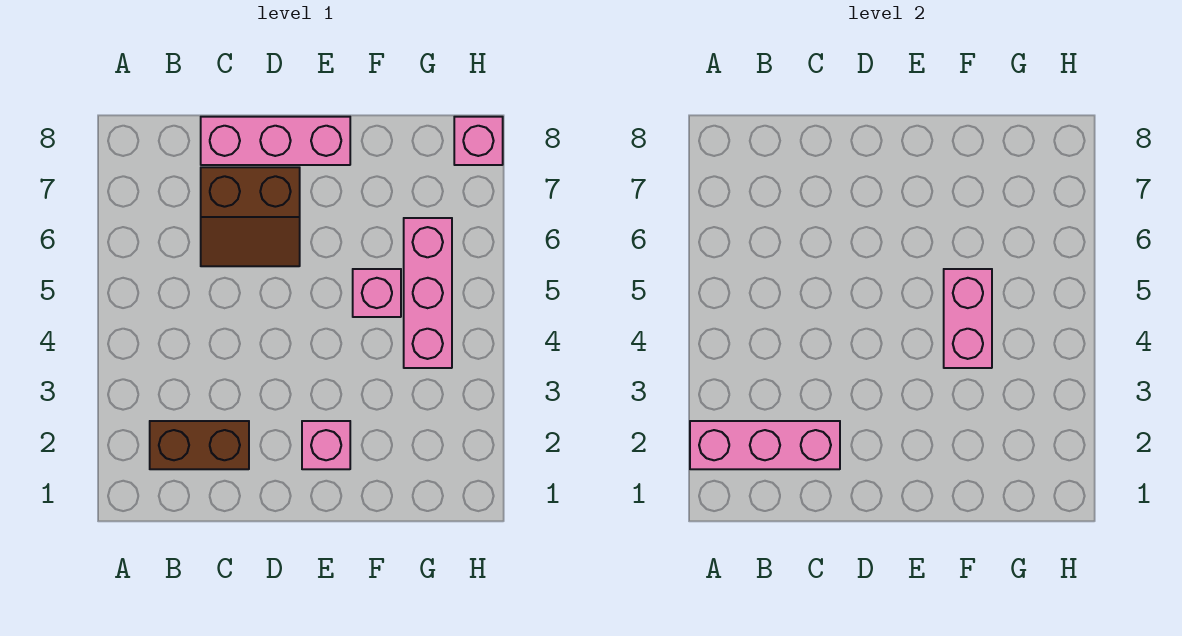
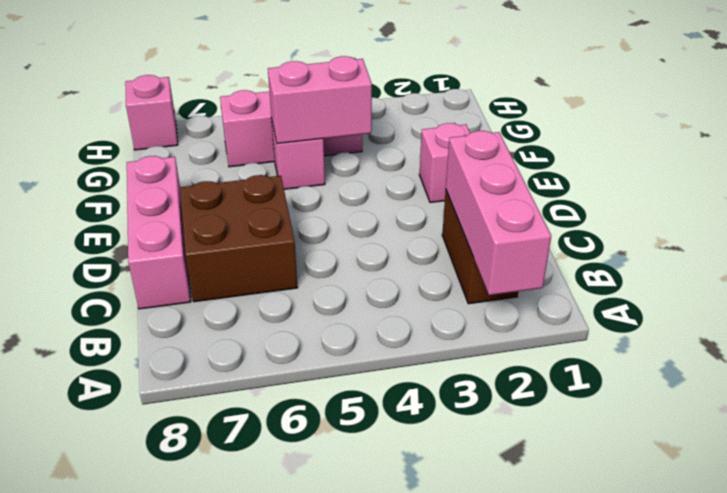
brown slope C6:D7 level 1 top 7 -> brown brick C6:D7 level 1

